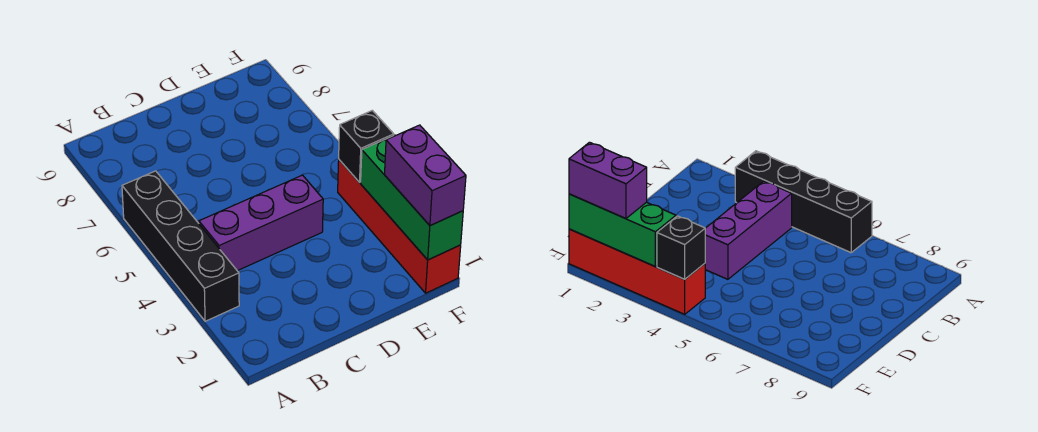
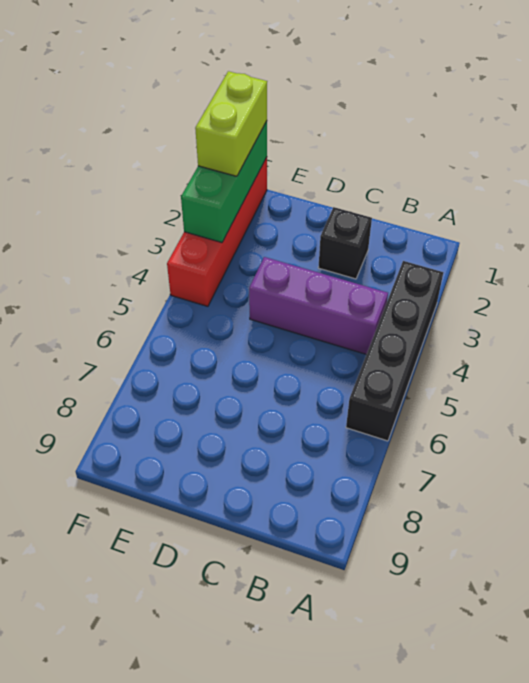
purple brick F1:F2 level 3 -> lime brick F1:F2 level 3
black brick F4 level 2 -> black brick C2 level 1

